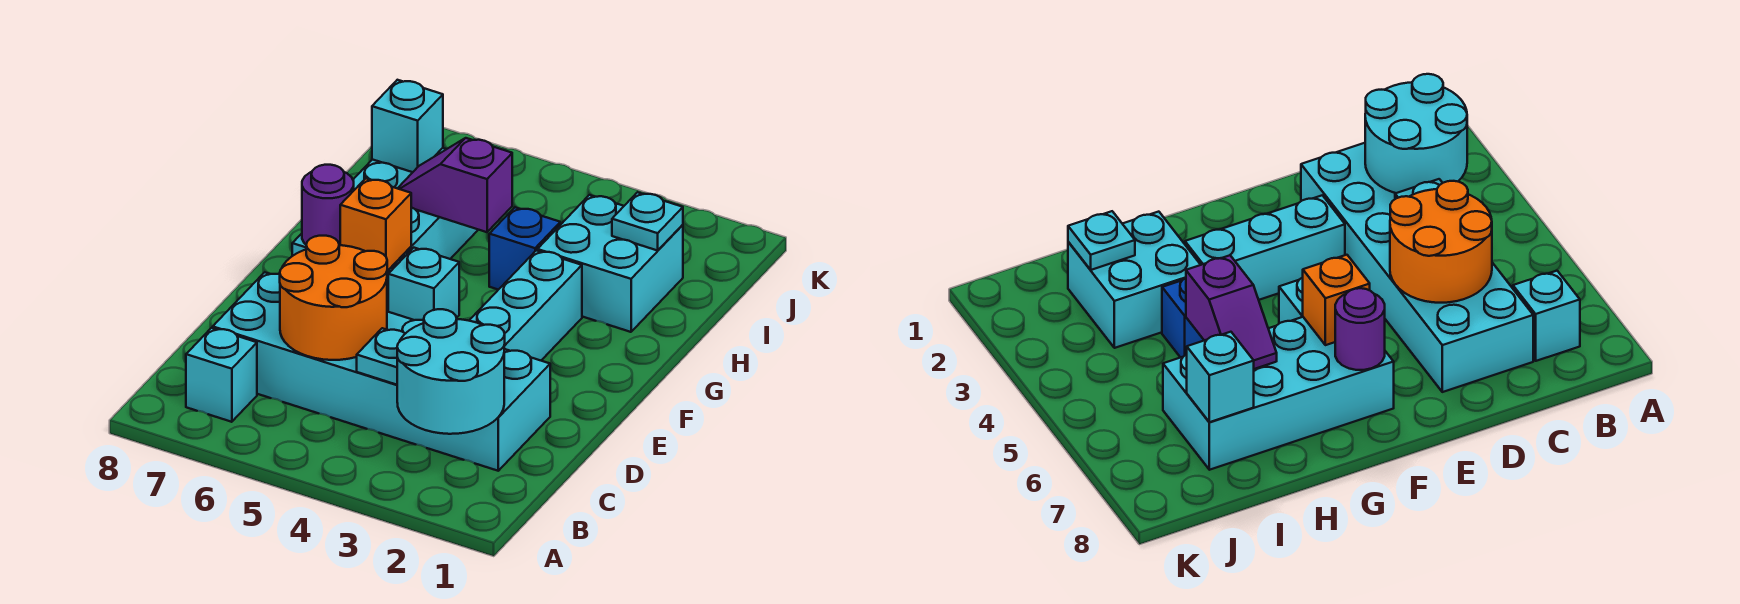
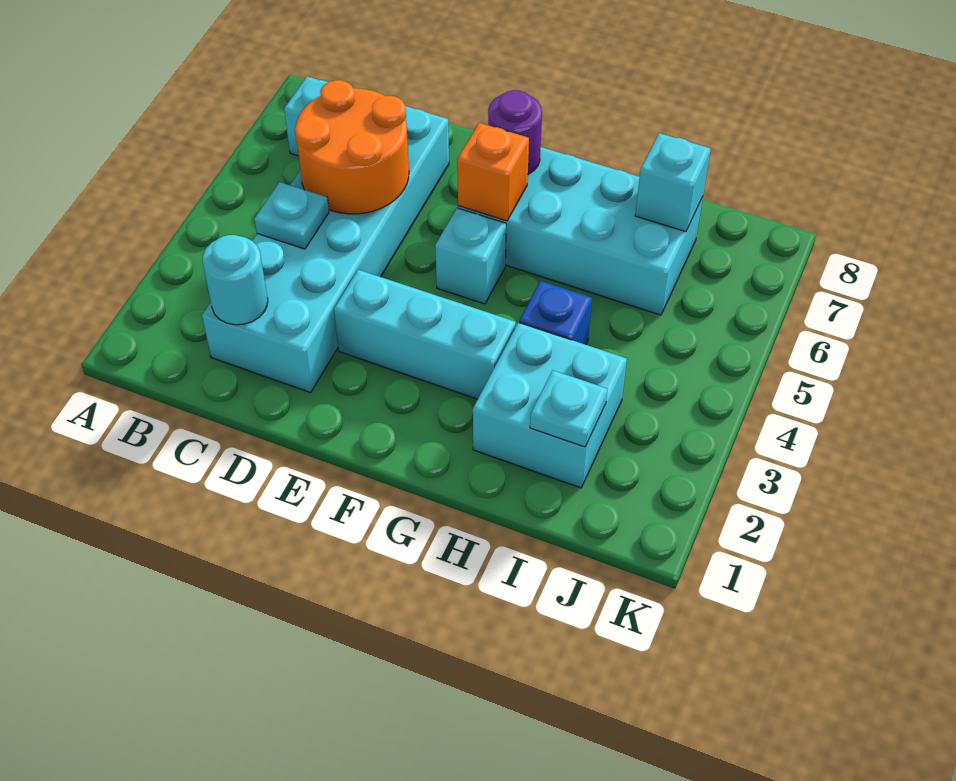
cyan round brick B2:C3 level 2 -> cyan round brick C2 level 2
purple slope H5:H6 level 2 top 5 -> none

